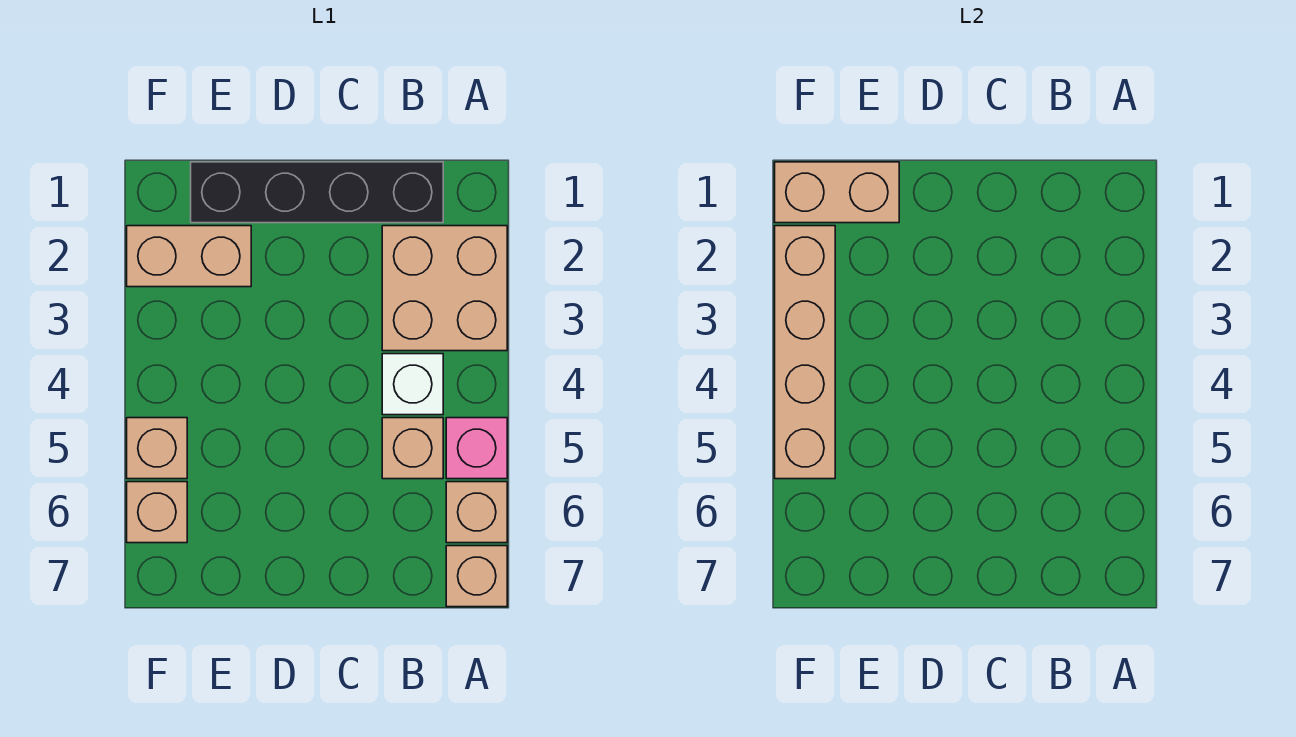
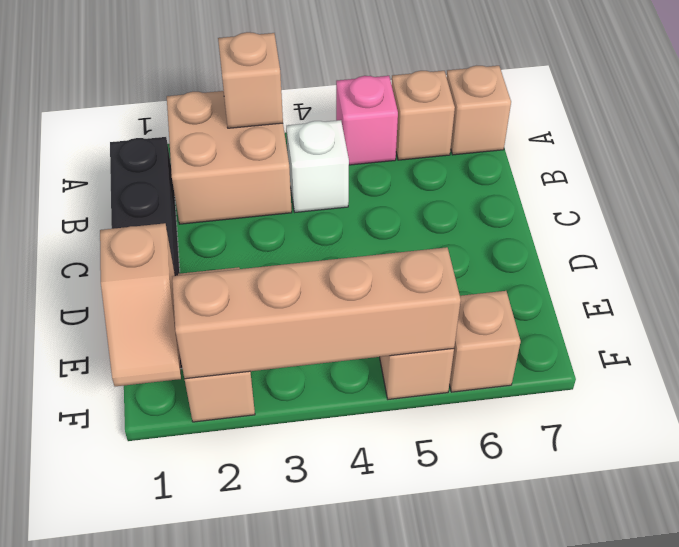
tan brick B5 level 1 -> tan brick A3 level 2
tan brick E1:F1 level 2 -> tan slope E1:F1 level 2 top E

